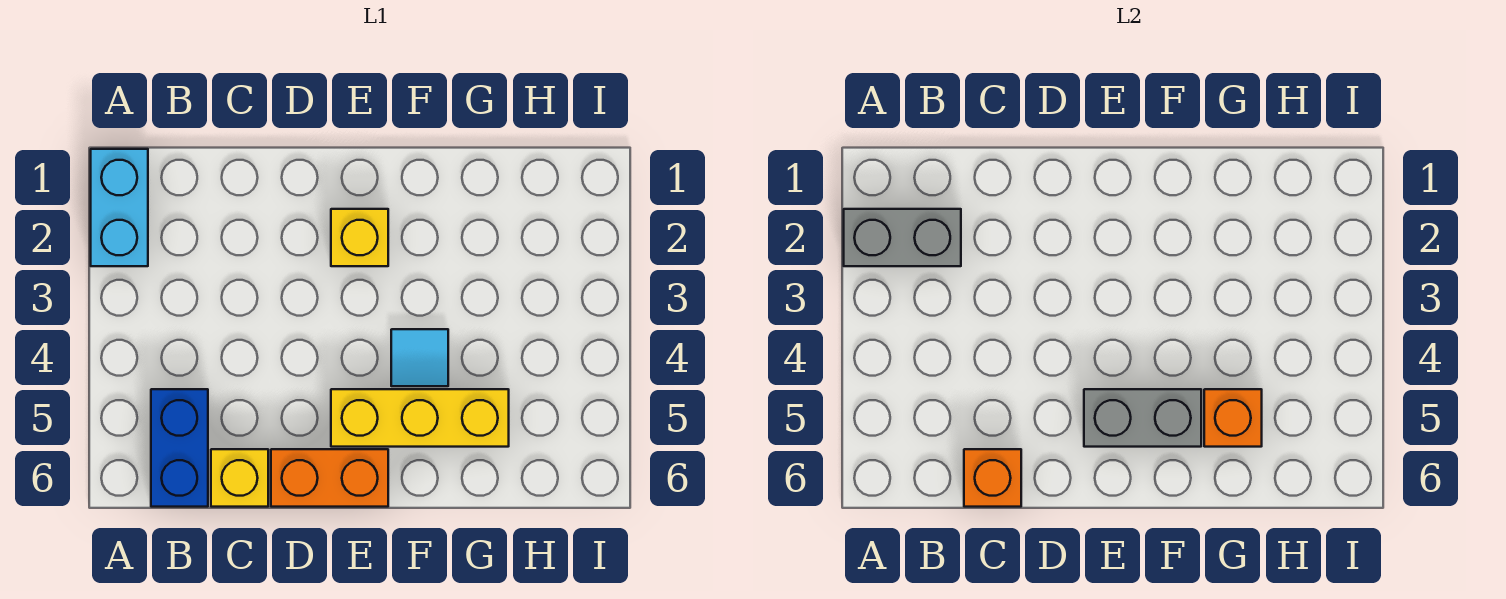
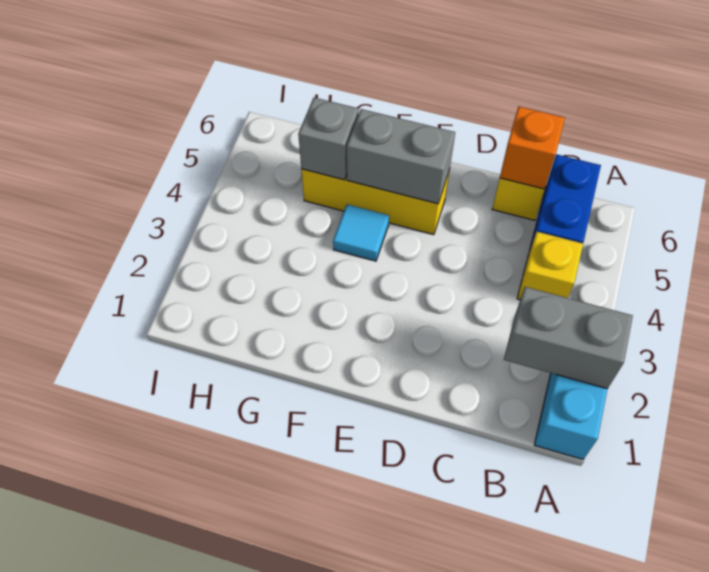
orange brick D6:E6 level 1 -> none
yellow brick E2 level 1 -> yellow brick B4 level 1
orange brick G5 level 2 -> grey brick G5 level 2

